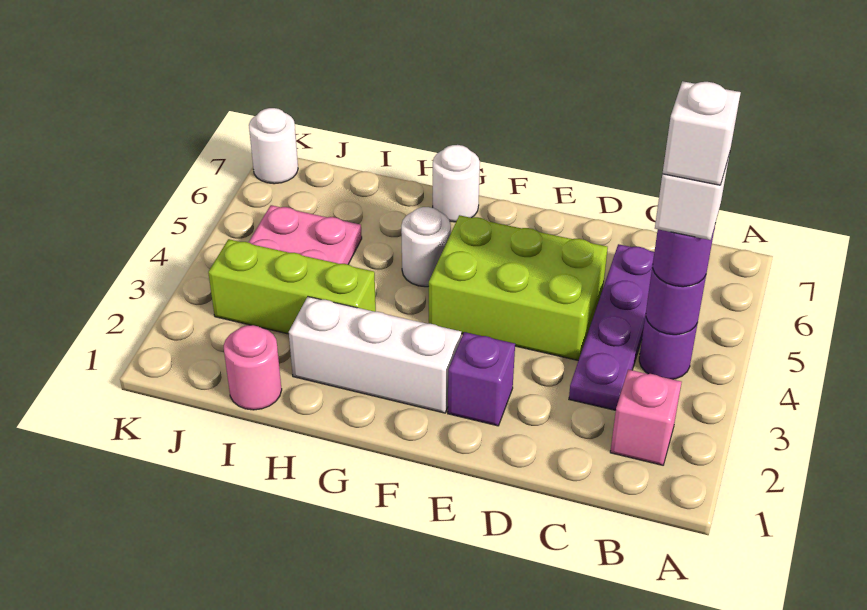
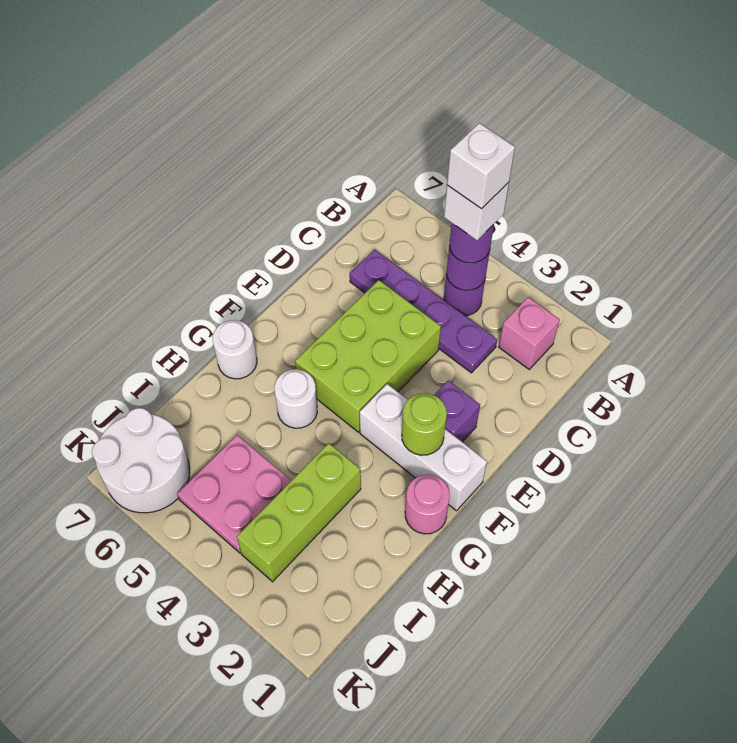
white brick F2:H2 level 1 -> white brick F1:F3 level 1
none -> lime round brick F2 level 2
pink round brick I1 level 1 -> pink round brick G1 level 1
white round brick K7 level 1 -> white round brick J6:K7 level 1

